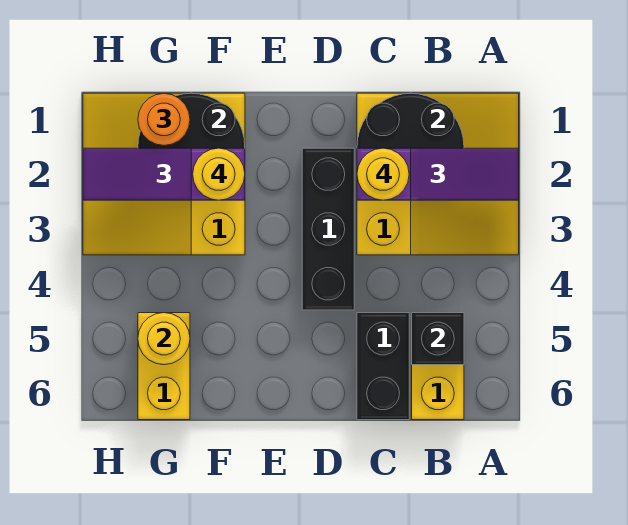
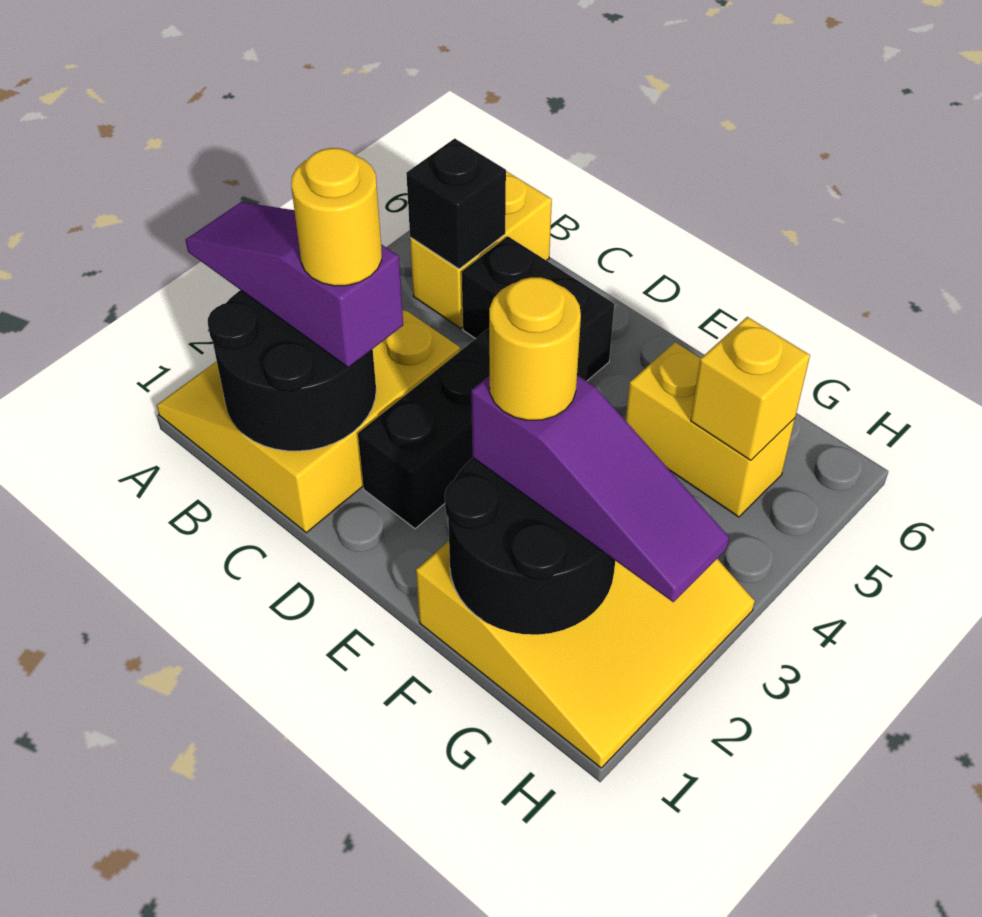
black brick C5:C6 level 1 -> black brick C5:D5 level 1
orange round brick G1 level 3 -> none
yellow brick G5:G6 level 1 -> yellow brick F5:G5 level 1
yellow round brick G5 level 2 -> yellow brick G5 level 2

